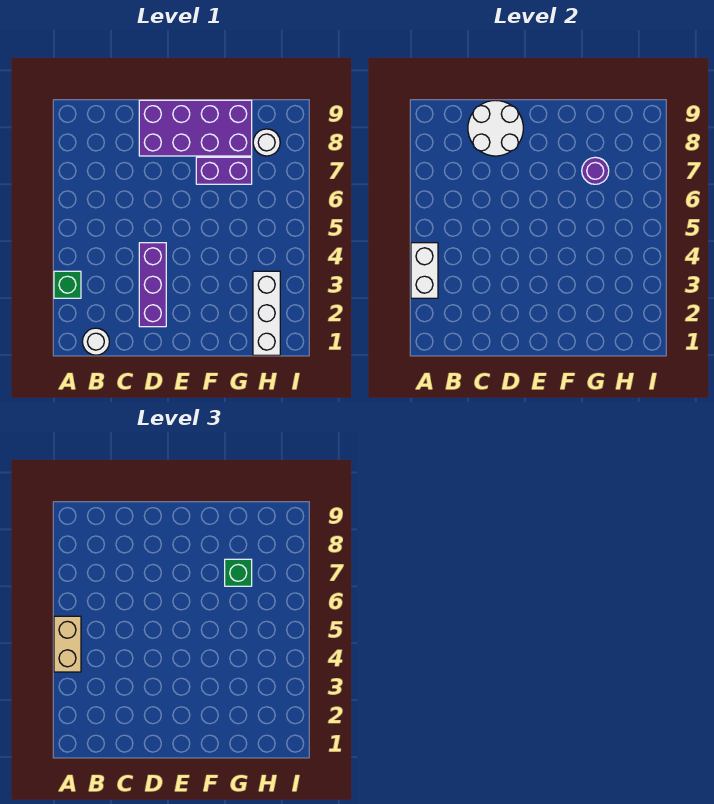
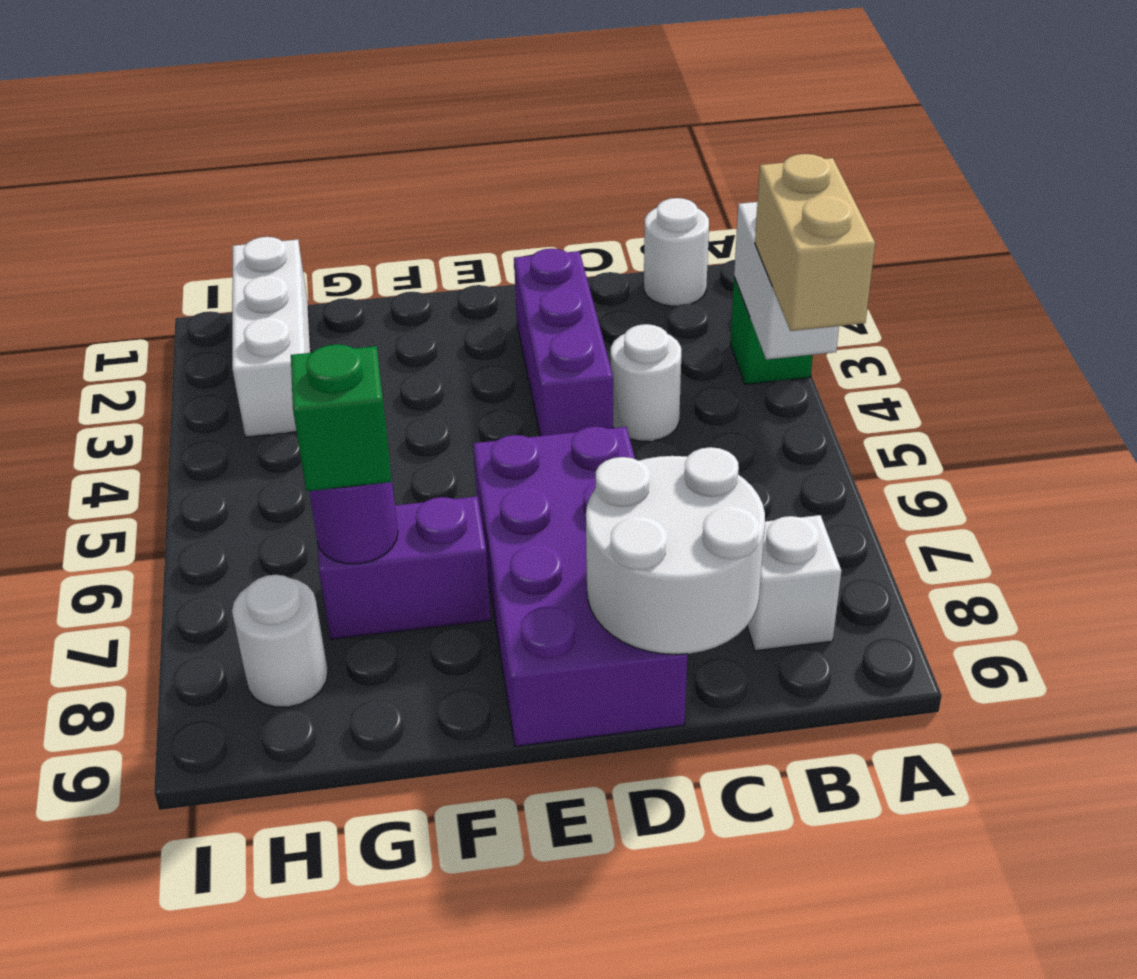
none -> white brick B8 level 1
none -> white round brick C4 level 1
purple brick D8:G9 level 1 -> purple brick D6:E9 level 1

